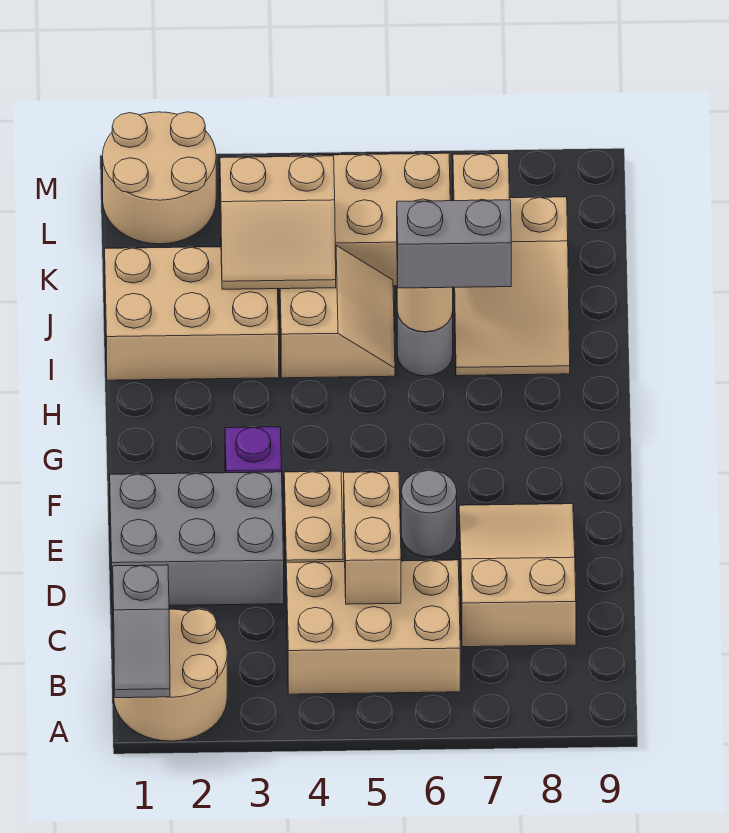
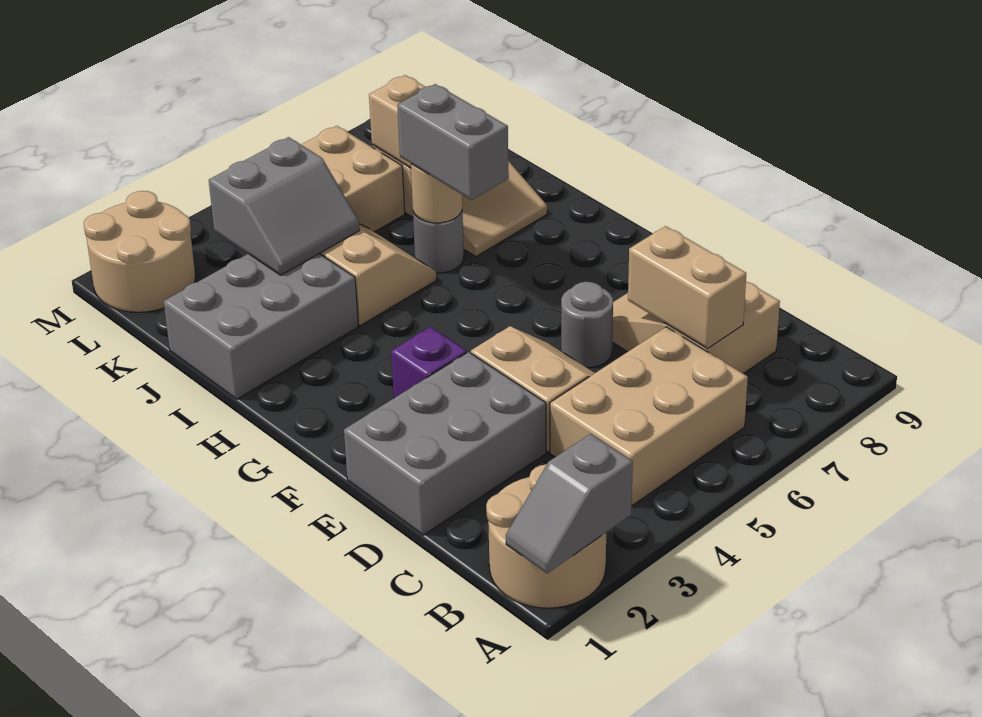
grey slope A1:B1 level 2 top B -> grey slope A1:A2 level 2 top 2
tan brick C5:D5 level 2 -> tan brick C7:D7 level 2
tan brick I1:J3 level 1 -> grey brick I1:J3 level 1
grey brick I6:I7 level 3 -> grey brick H6:I6 level 3
tan slope J3:K4 level 2 top K -> grey slope J3:K4 level 2 top K

